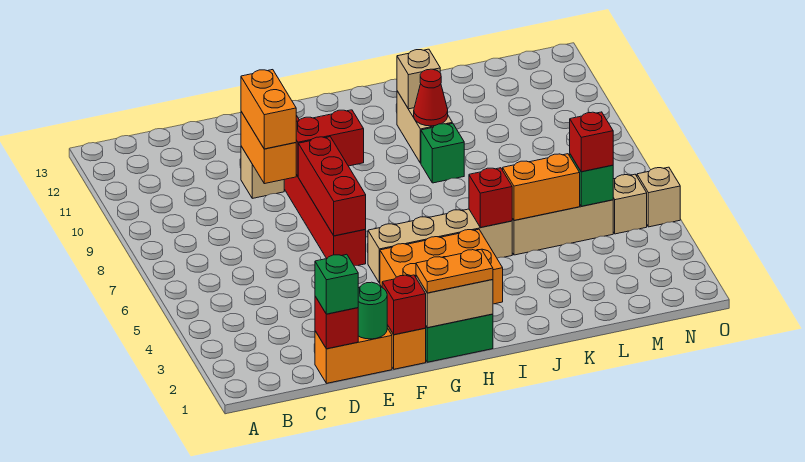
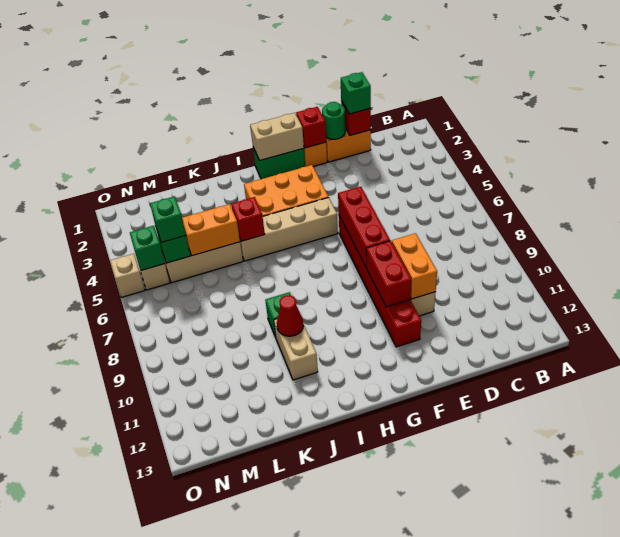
orange brick E9:E10 level 3 -> none
red brick F9:G9 level 2 -> red brick F9:F10 level 2
orange plate G1:H1 level 3 -> none
tan brick J11 level 2 -> none
red brick M5 level 3 -> green brick M5 level 3
none -> green brick N5 level 2

